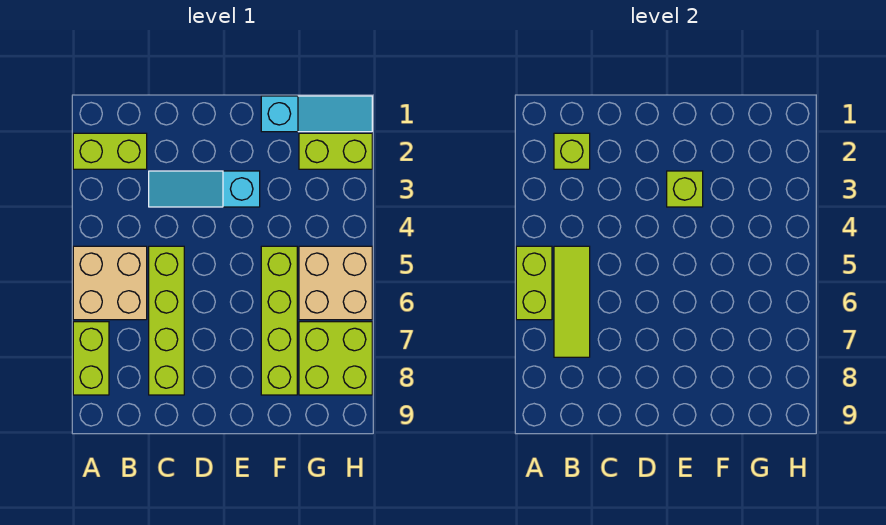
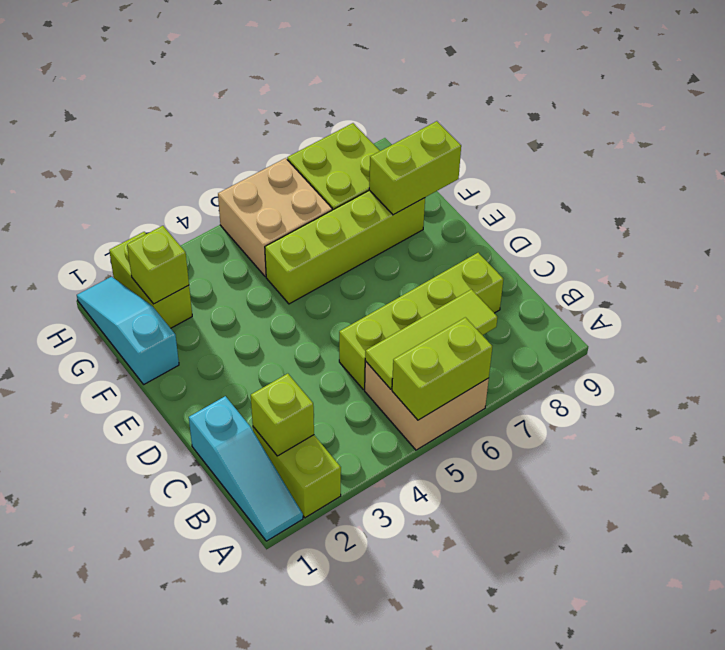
lime brick A7:A8 level 1 -> lime brick F8:F9 level 2
cyan slope C3:E3 level 1 top E -> cyan slope A1:C1 level 1 top C
lime brick E3 level 2 -> lime brick G2 level 2

